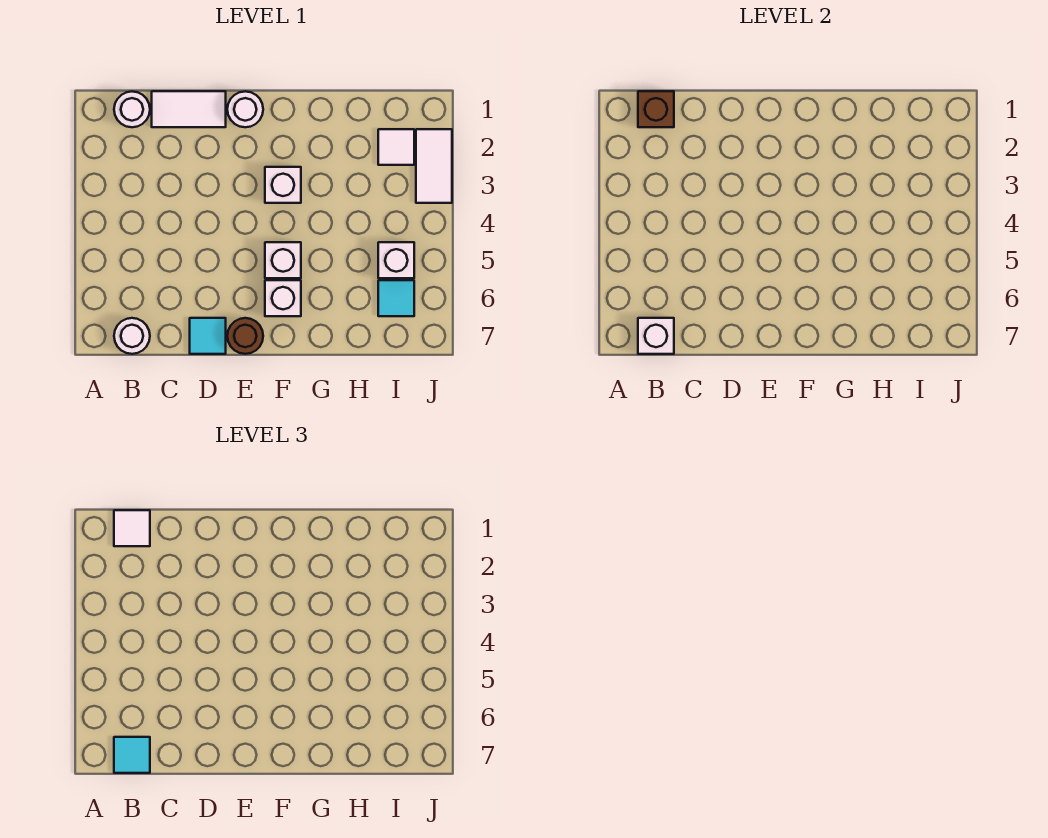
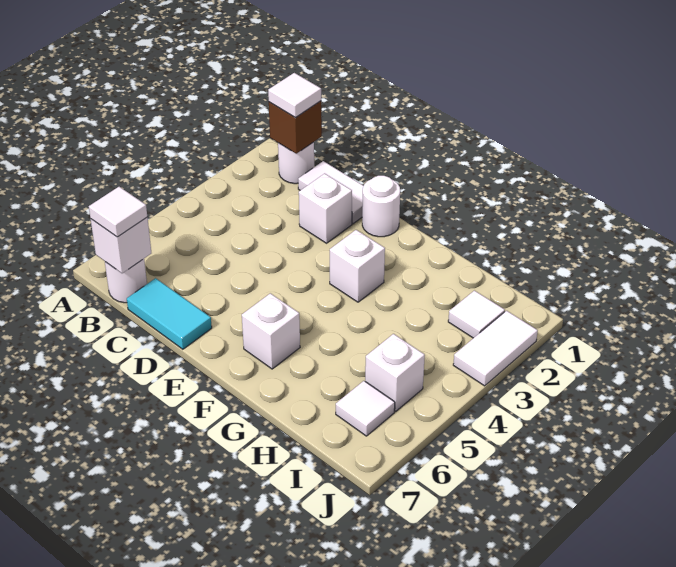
cyan tile B7 level 3 -> white tile B7 level 3
cyan tile D7 level 1 -> cyan tile C7:D7 level 1
brown round brick E7 level 1 -> none
white brick F5 level 1 -> white brick D2 level 1
cyan tile I6 level 1 -> white tile I6 level 1

